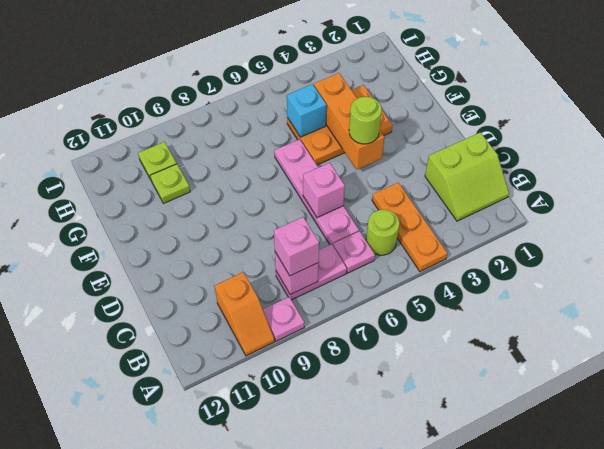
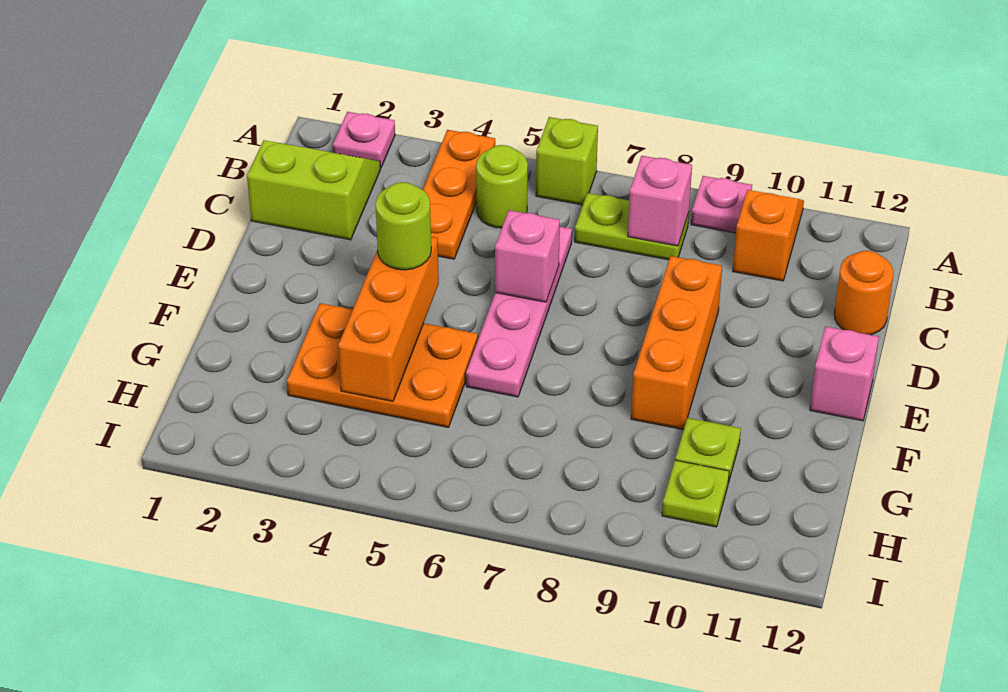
none -> lime brick A6 level 1
pink plate B6 level 1 -> pink plate A2 level 1
pink plate B7:B8 level 1 -> lime plate B7:B8 level 1
pink brick B8 level 3 -> pink brick E12 level 1
none -> orange round brick C12 level 1
none -> orange brick D9:F9 level 1
cyan brick G5 level 2 -> none

